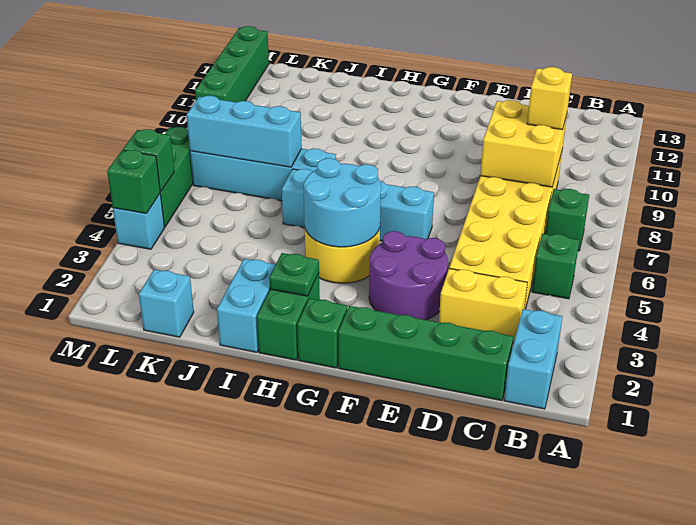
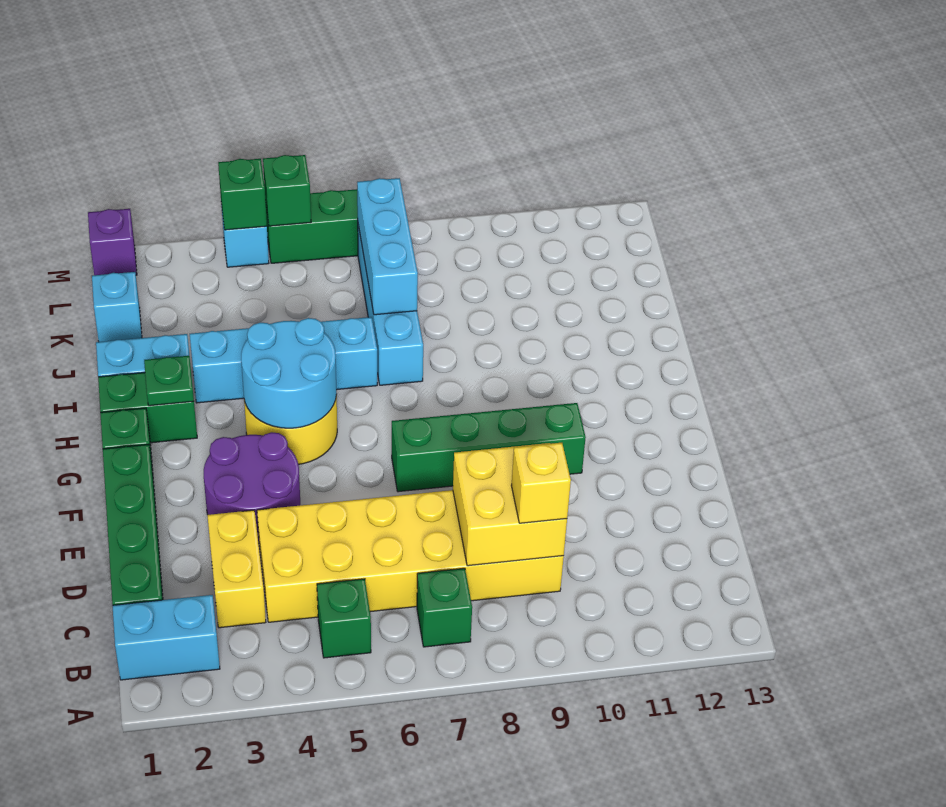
cyan brick F6:I6 level 1 -> cyan brick I3:I6 level 1
none -> purple brick M1 level 1
green brick M10:M13 level 1 -> green brick F7:F10 level 1

